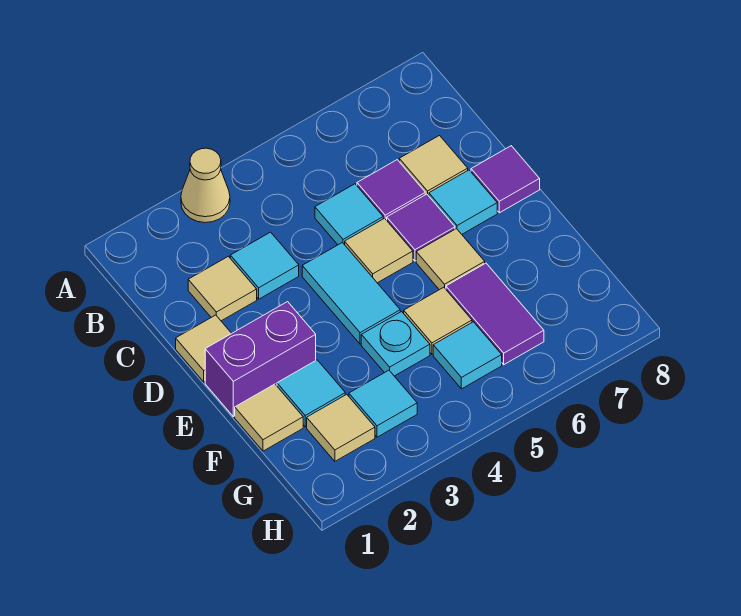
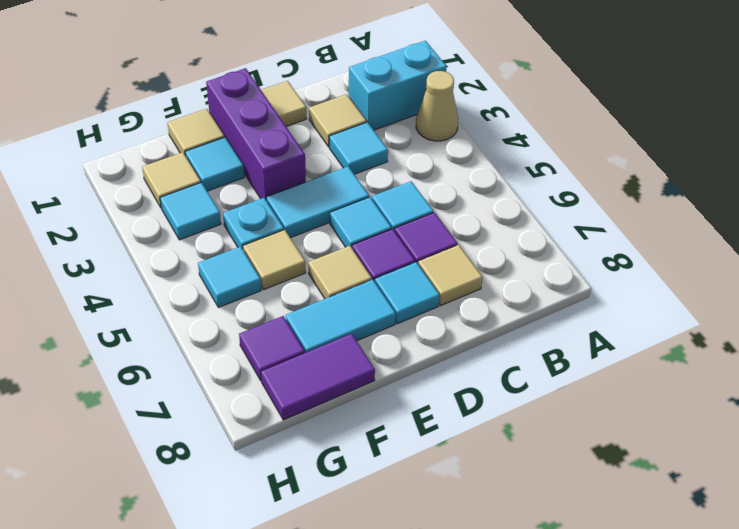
none -> cyan brick A2:B2 level 1
tan tile D5 level 1 -> cyan tile D5 level 1
purple tile D8 level 1 -> purple tile G7 level 1
purple brick E1:E2 level 1 -> purple brick E1:E3 level 1
none -> cyan tile E7:F7 level 1
purple tile F6:G6 level 1 -> purple tile F8:G8 level 1

